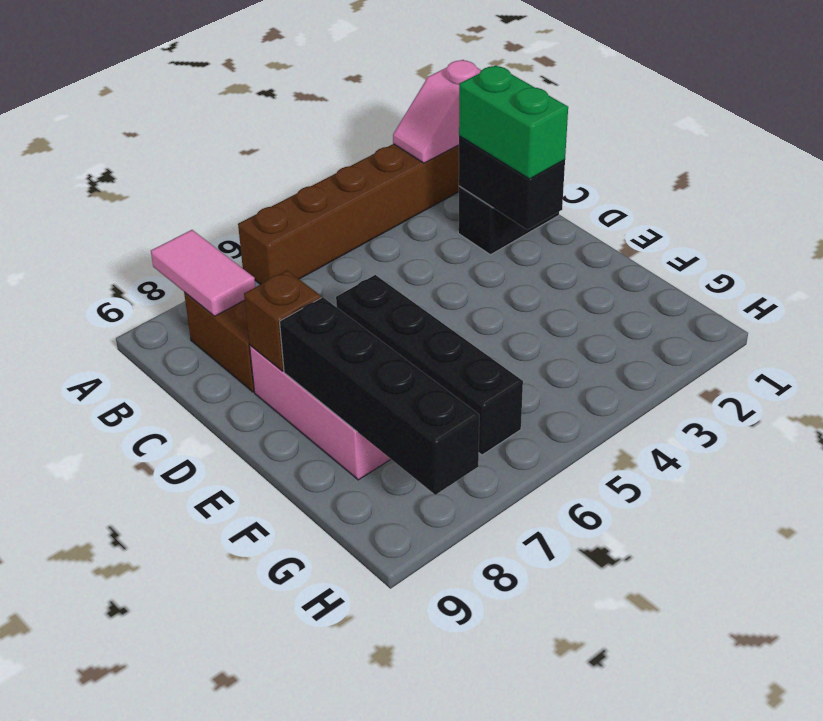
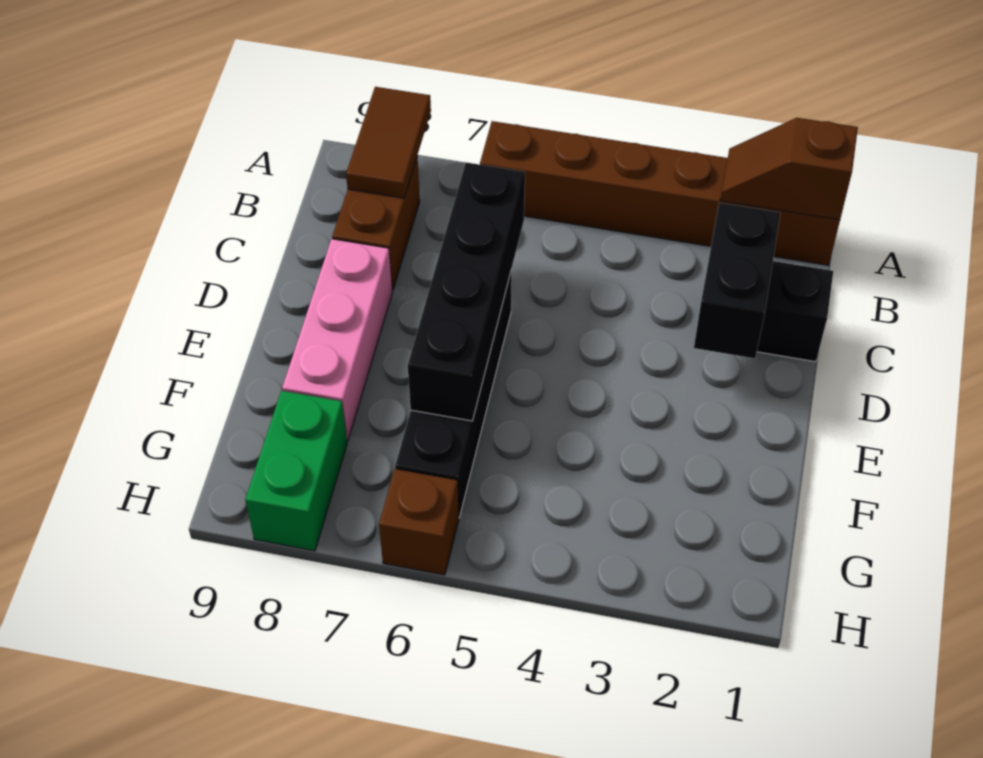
pink slope A1:A2 level 2 top 1 -> brown slope A1:A2 level 2 top 1
pink tile A8:B8 level 2 -> brown tile A8:B8 level 2
green brick C2:D2 level 3 -> green brick G8:H8 level 1
brown brick D8 level 2 -> brown brick H6 level 1
black brick E8:H8 level 2 -> black brick C6:F6 level 2

